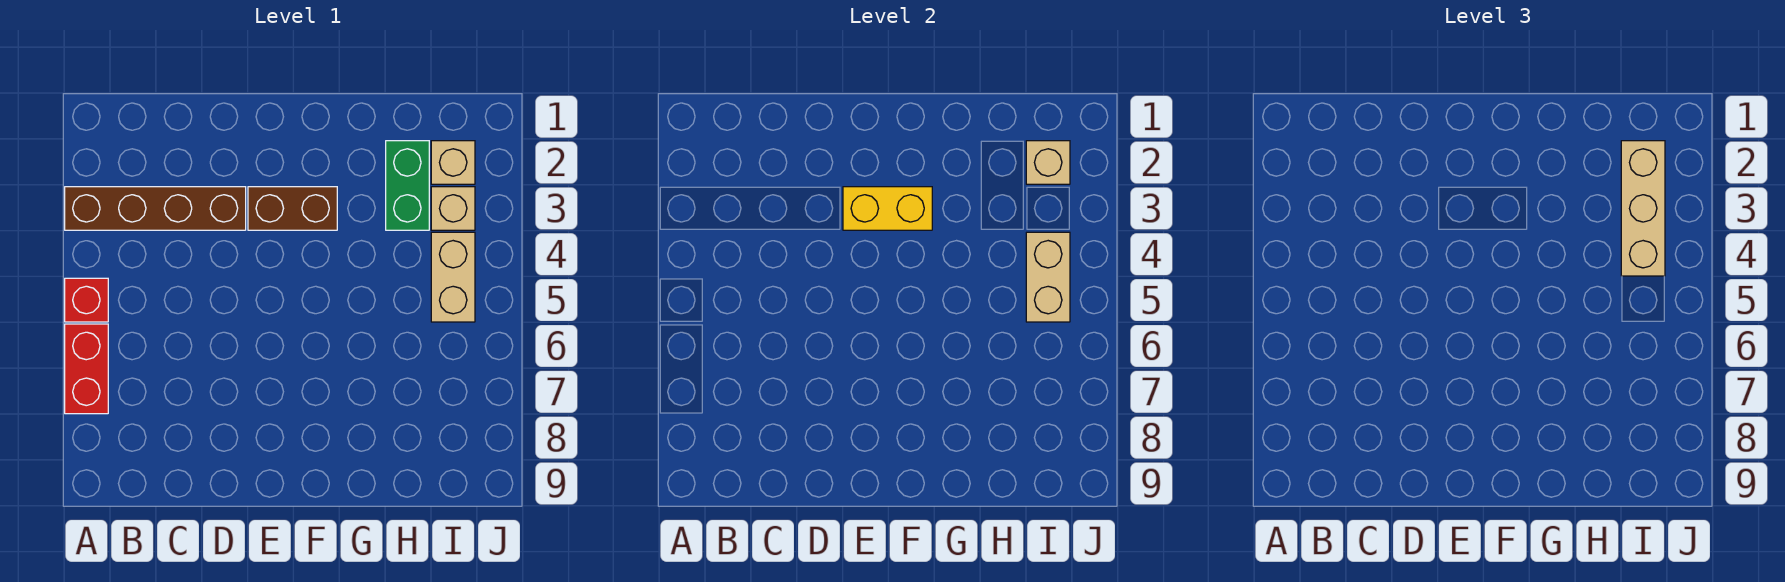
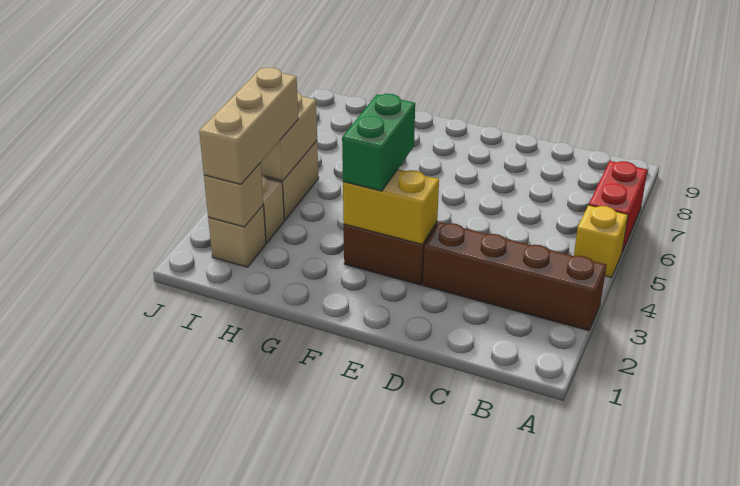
red brick A5 level 1 -> yellow brick A5 level 1
green brick H2:H3 level 1 -> green brick F3:F4 level 3

